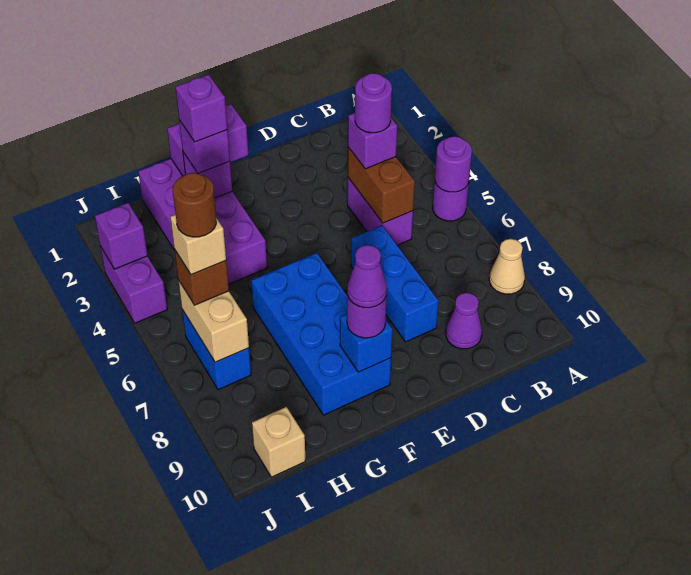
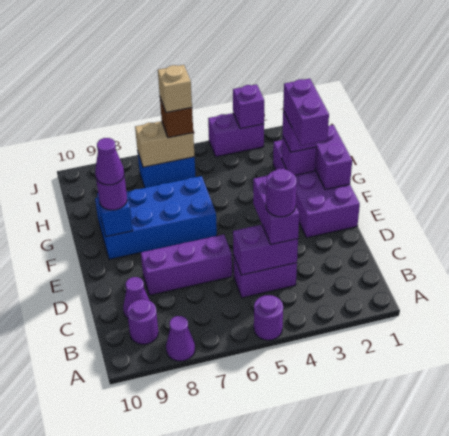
purple round brick A5 level 2 -> purple round brick B9 level 1
tan cone A8 level 1 -> purple cone A8 level 1
brown brick C4:C5 level 2 -> purple brick C4:C5 level 2
purple brick C4 level 3 -> purple brick C4:D4 level 3
blue brick D6:D8 level 1 -> purple brick D6:D8 level 1
purple brick G1:H4 level 1 -> purple brick E1:H2 level 1
purple brick G2 level 4 -> purple brick F2:G2 level 4
brown round brick I6 level 5 -> none
tan brick I10 level 1 -> none

